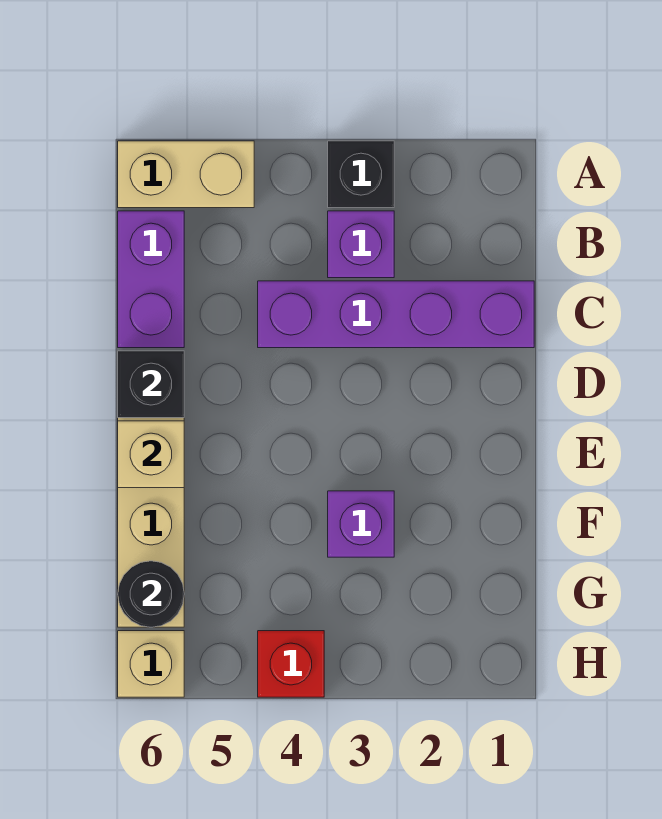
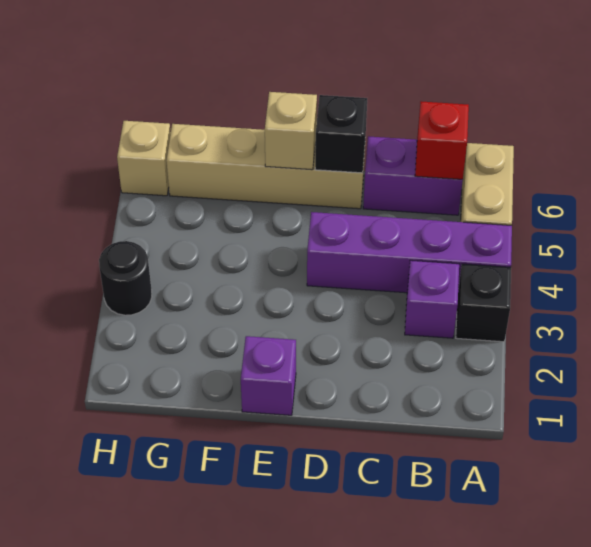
purple brick C1:C4 level 1 -> purple brick A4:D4 level 1
purple brick F3 level 1 -> purple brick E1 level 1
black round brick G6 level 2 -> black round brick H3 level 1
red brick H4 level 1 -> red brick B6 level 2

